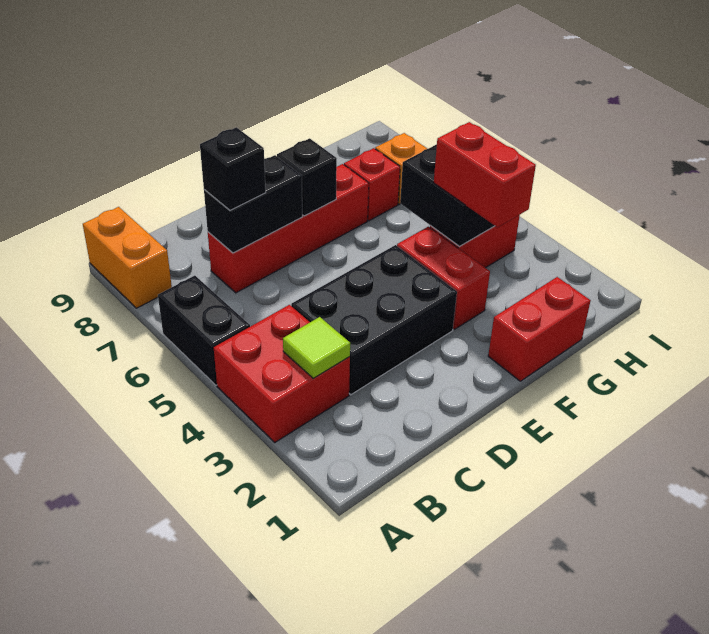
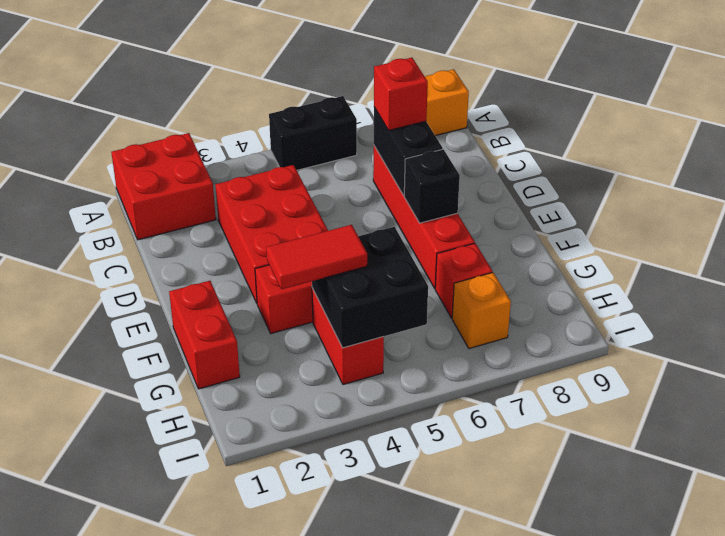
red brick A3:B4 level 1 -> red brick A1:B2 level 1
lime tile B3 level 2 -> none
black brick C3:E4 level 1 -> red brick C3:E4 level 1
black brick C7 level 3 -> red brick C7 level 3
red brick G3:G4 level 3 -> red tile G3:G4 level 3

